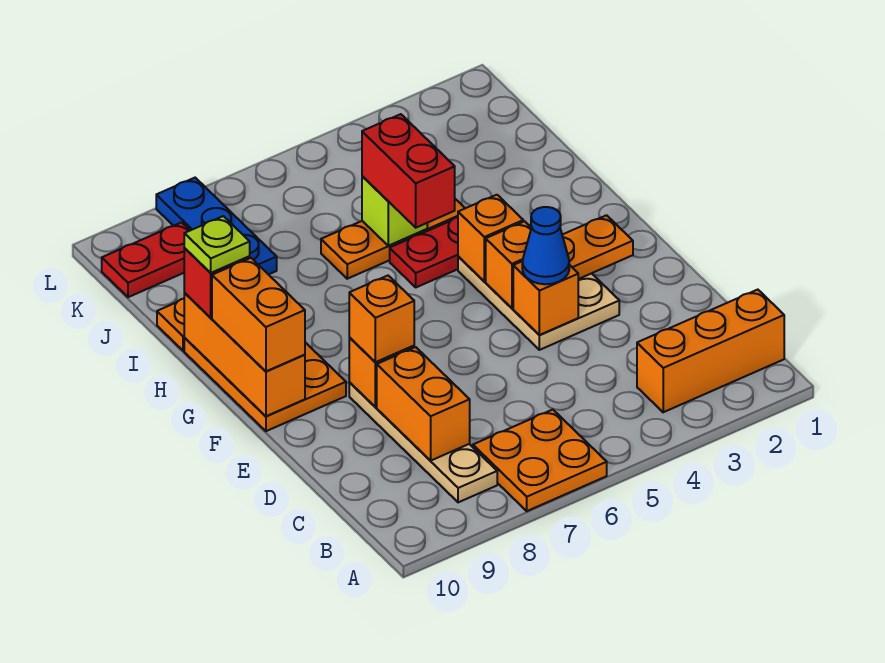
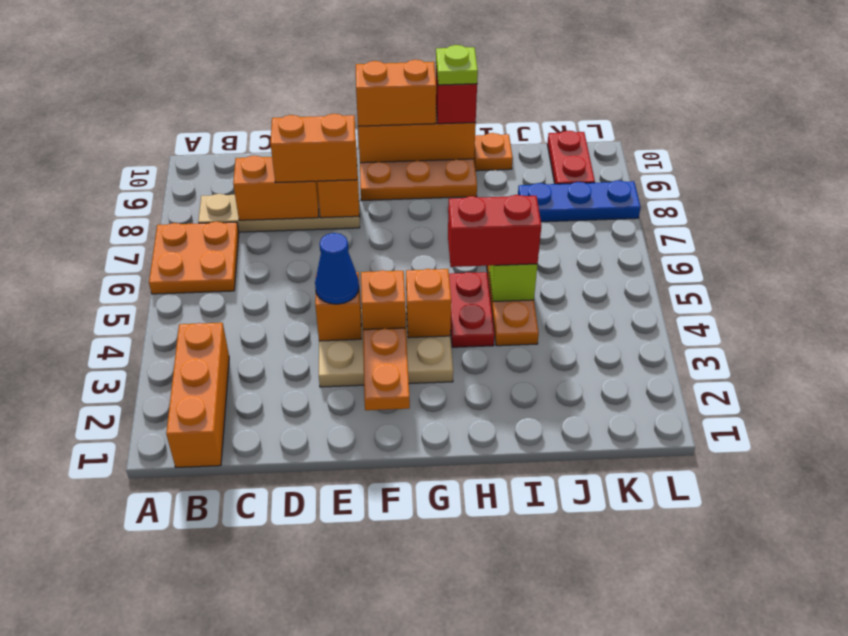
orange brick E8 level 3 -> orange brick D8:E8 level 3

